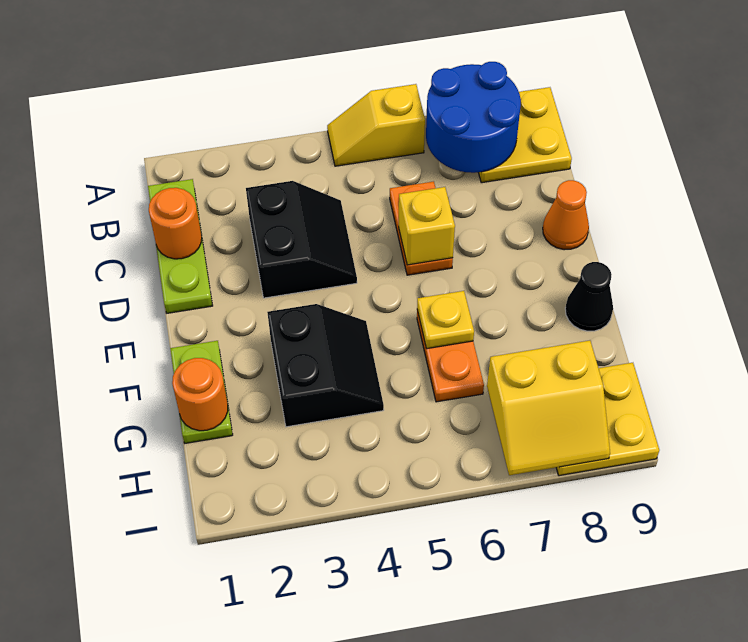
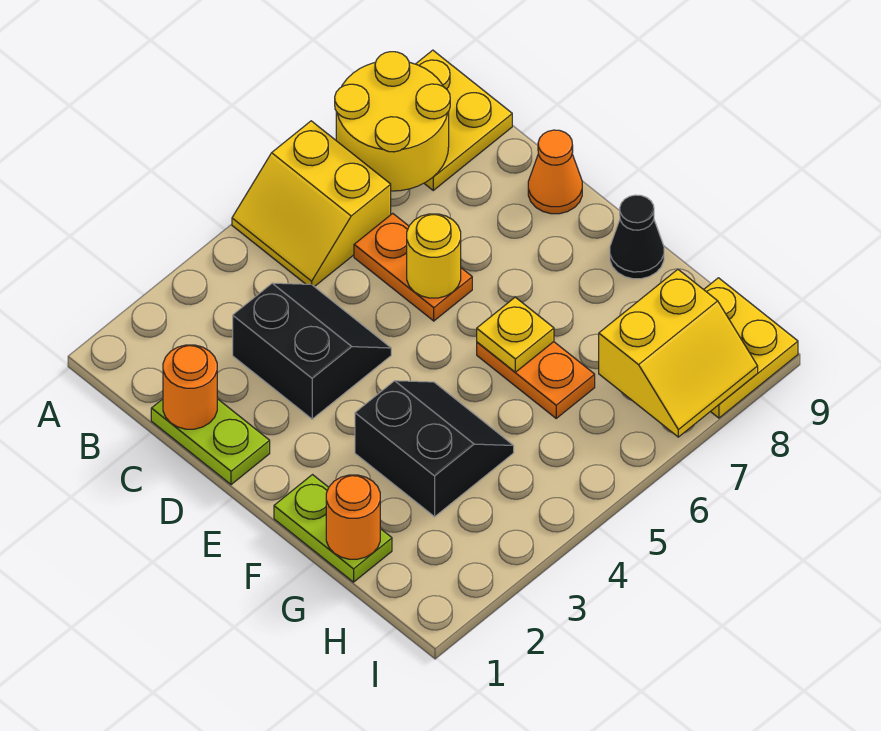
yellow slope A5:A6 level 1 top 6 -> yellow slope A5:B6 level 1 top 6
blue round brick A7:B8 level 2 -> yellow round brick A7:B8 level 2
lime plate B1:D1 level 1 -> lime plate C1:D1 level 1
yellow brick D6 level 2 -> yellow round brick D6 level 2

